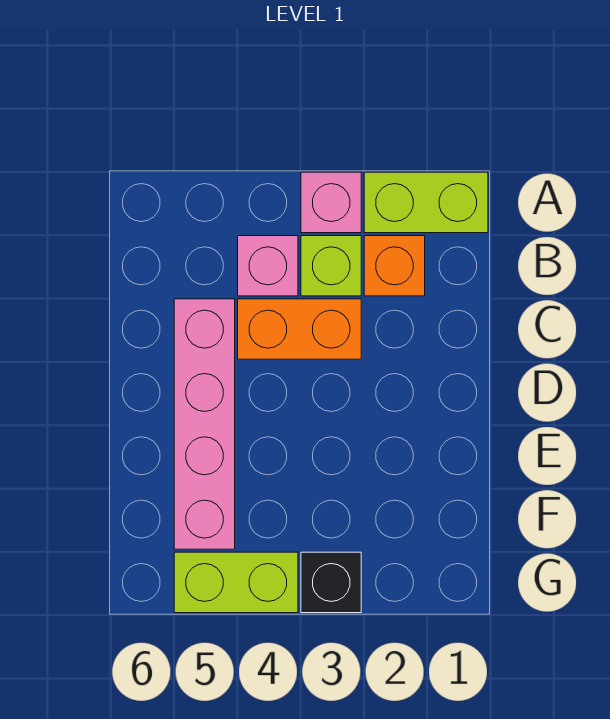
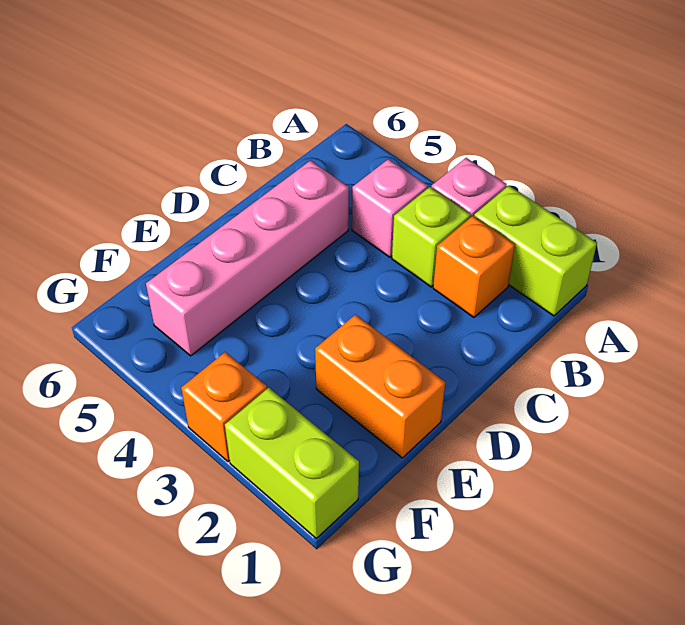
orange brick C3:C4 level 1 -> orange brick E1:E2 level 1
black brick G3 level 1 -> orange brick G3 level 1
lime brick G4:G5 level 1 -> lime brick G1:G2 level 1

